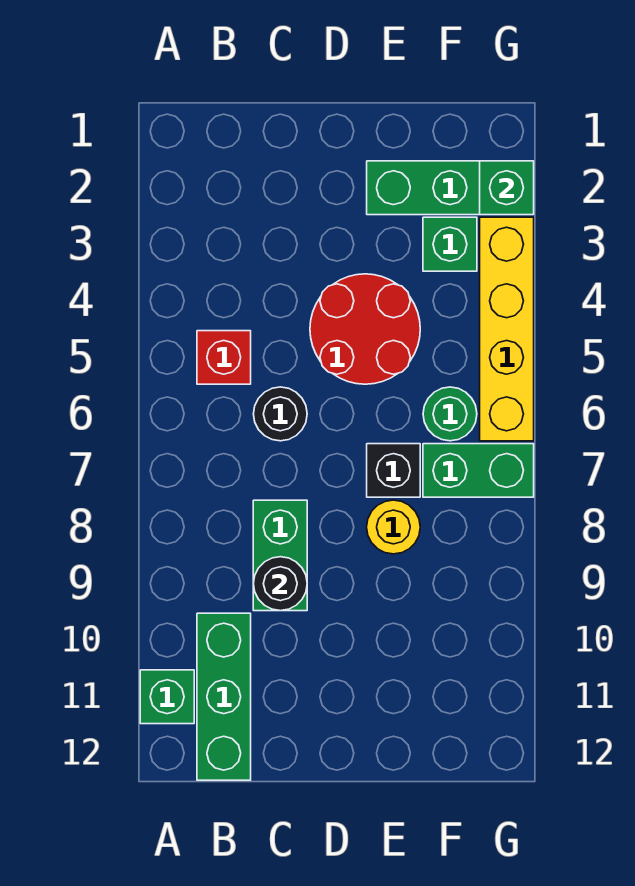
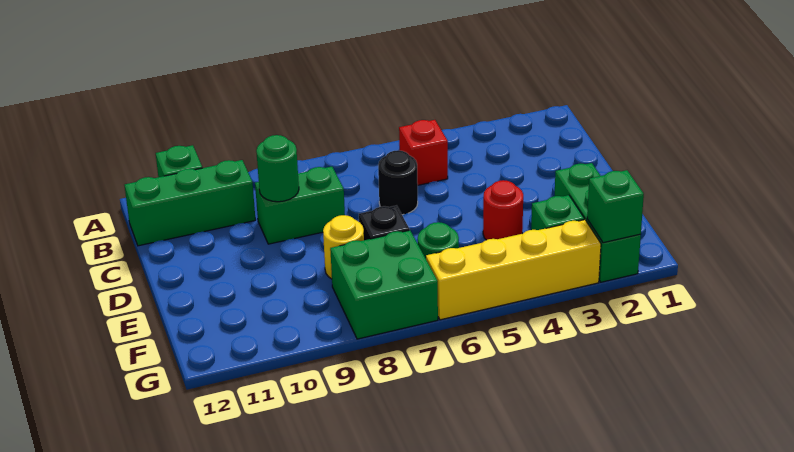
black round brick C9 level 2 -> green round brick C9 level 2
red round brick D4:E5 level 1 -> red round brick E4 level 1
green brick F7:G7 level 1 -> green brick F7:G8 level 1

